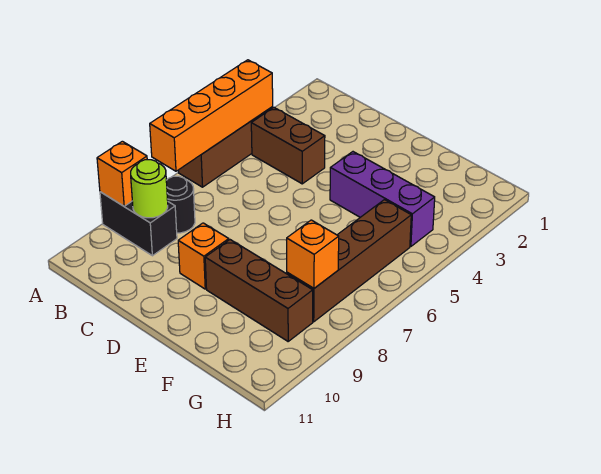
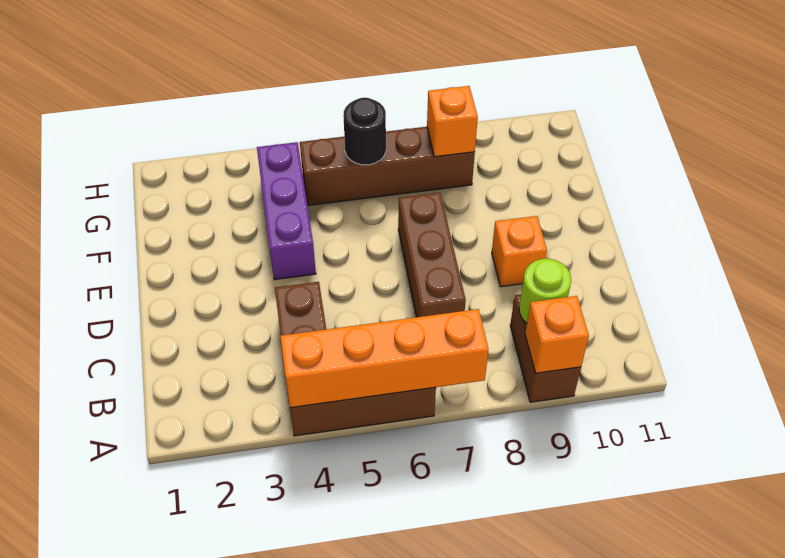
black brick A9:B9 level 1 -> brown brick A9:B9 level 1
black round brick B8 level 1 -> black round brick G6 level 2
brown brick E9:G9 level 1 -> brown brick C7:E7 level 1

